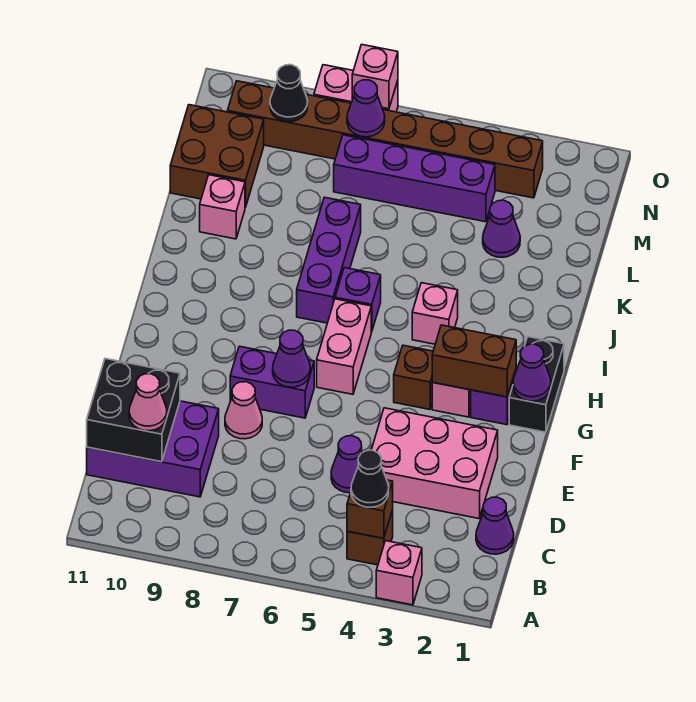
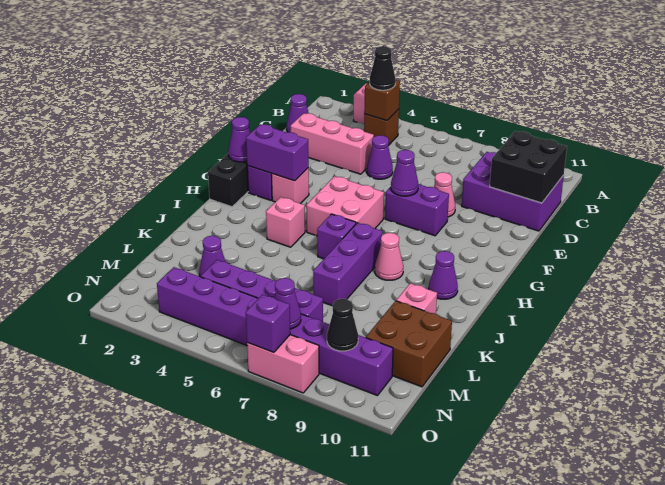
pink cone C10 level 3 -> pink cone I8 level 1
pink brick D2:E4 level 1 -> pink brick D2:D4 level 1
brown brick G2:G3 level 2 -> purple brick G2:G3 level 2
brown brick G4 level 1 -> none
pink brick G6:H6 level 1 -> pink brick G5:H6 level 1
none -> purple cone I10 level 1
brown brick N3:N10 level 1 -> purple brick N3:N10 level 1
pink brick O7 level 2 -> purple brick O7 level 2

